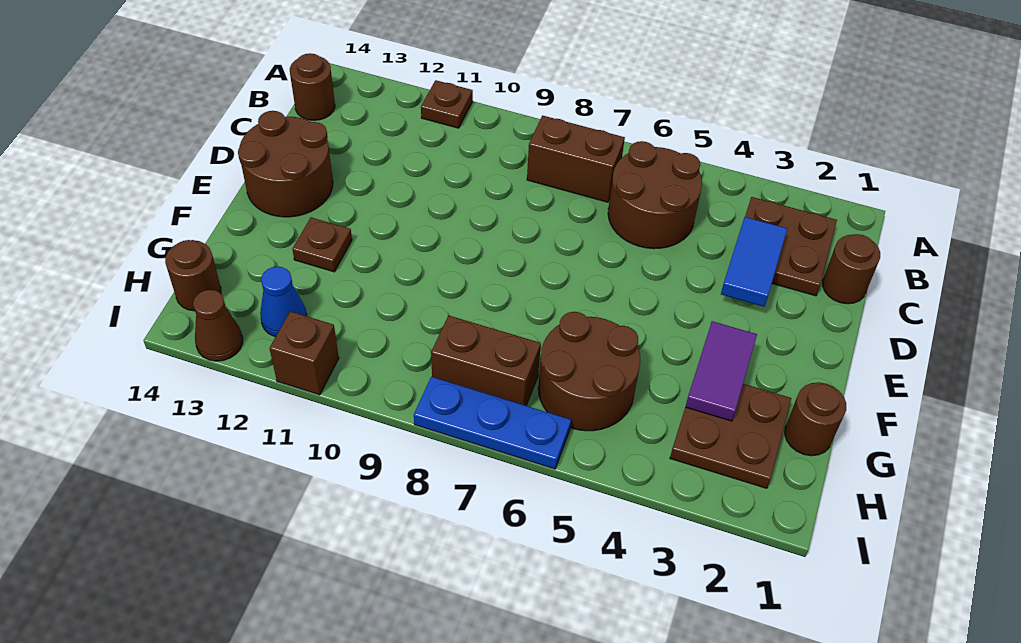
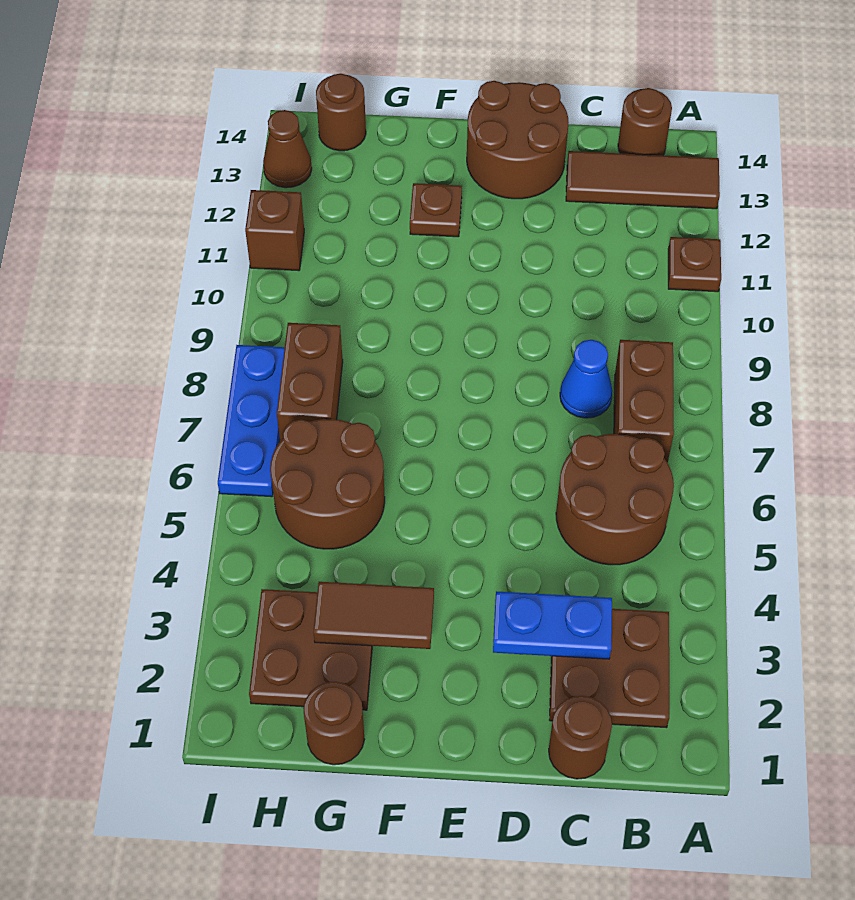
none -> brown tile A13:C13 level 1
blue tile C3:D3 level 2 -> blue plate C3:D3 level 2
purple tile F3:G3 level 2 -> brown tile F3:G3 level 2
blue cone H12 level 1 -> blue cone C8 level 1

